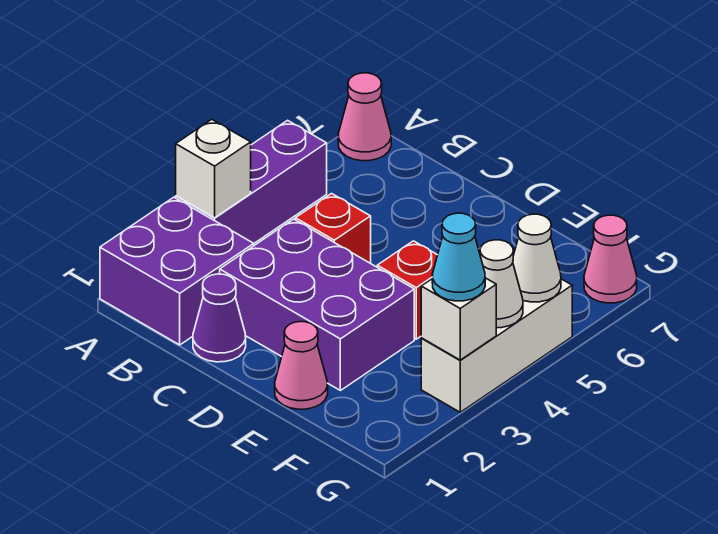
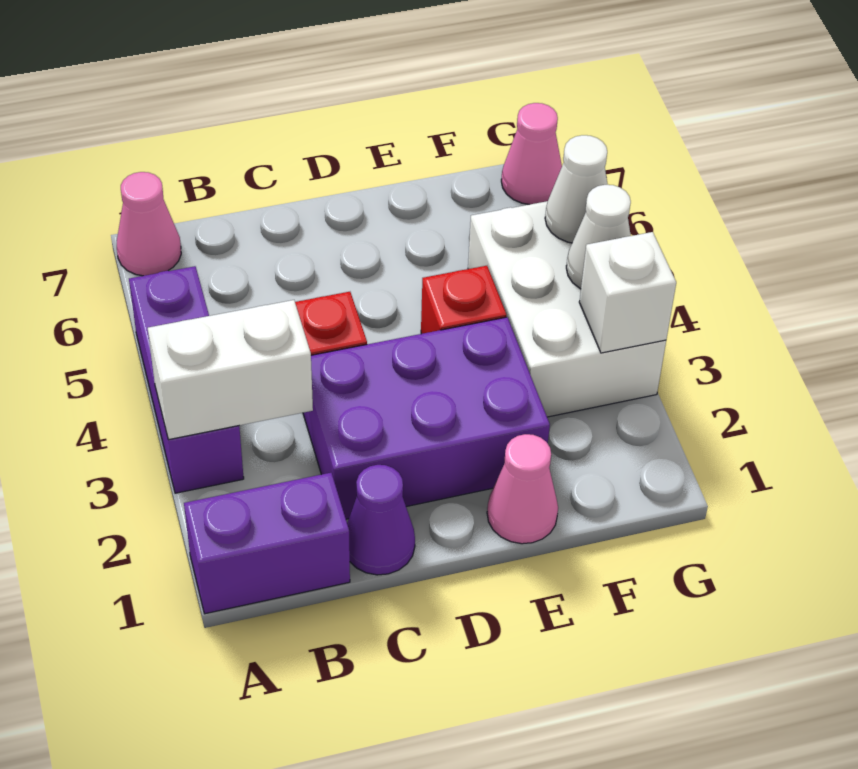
purple brick A1:B2 level 1 -> purple brick A1:B1 level 1
white brick A3 level 2 -> white brick A3:B3 level 2
white brick G3:G5 level 1 -> white brick F3:G5 level 1
cyan cone G3 level 3 -> none

